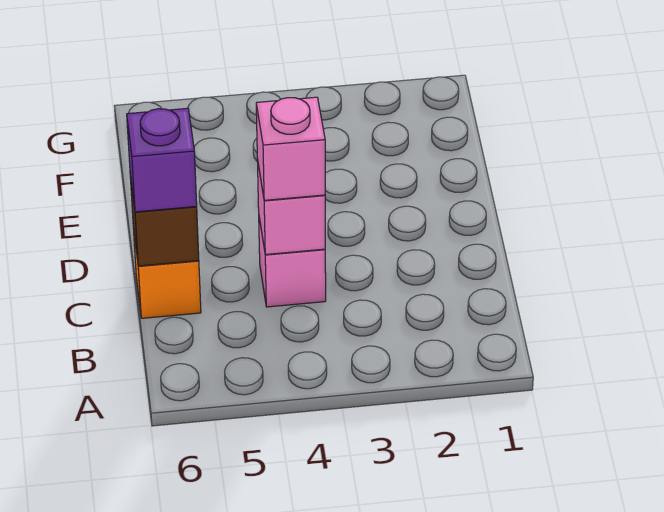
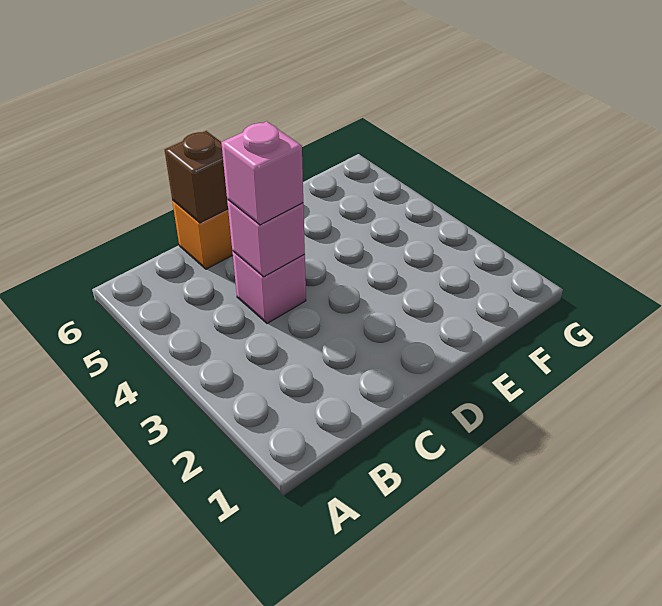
purple brick C6 level 3 -> none

